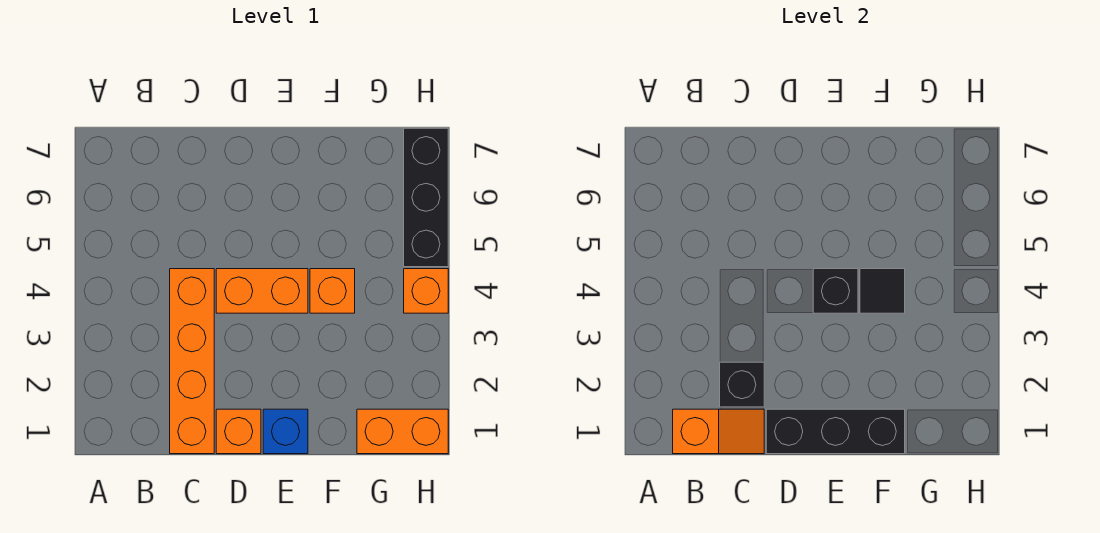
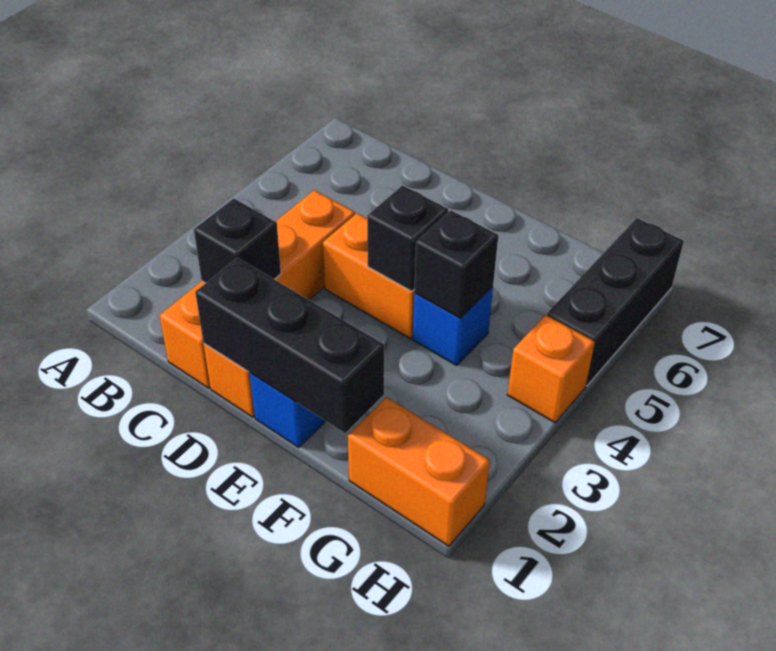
orange slope B1:C1 level 2 top B -> none
orange brick F4 level 1 -> blue brick F4 level 1
black tile F4 level 2 -> black brick F4 level 2

